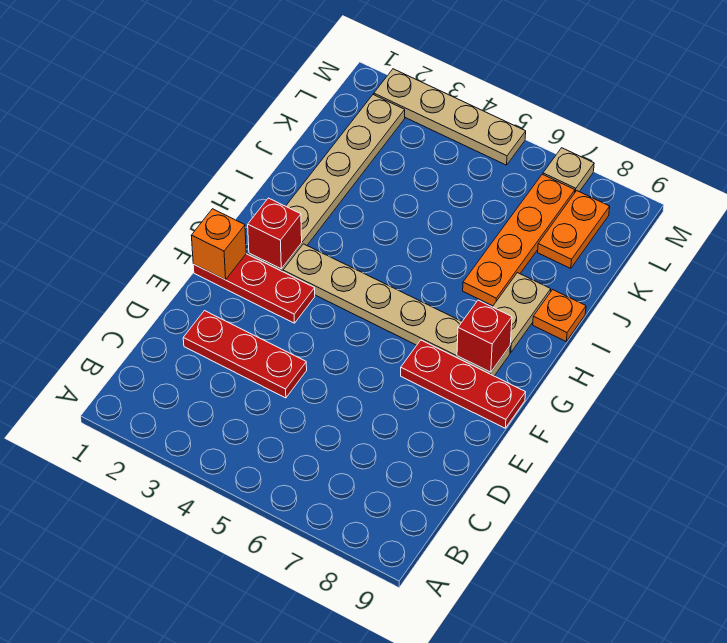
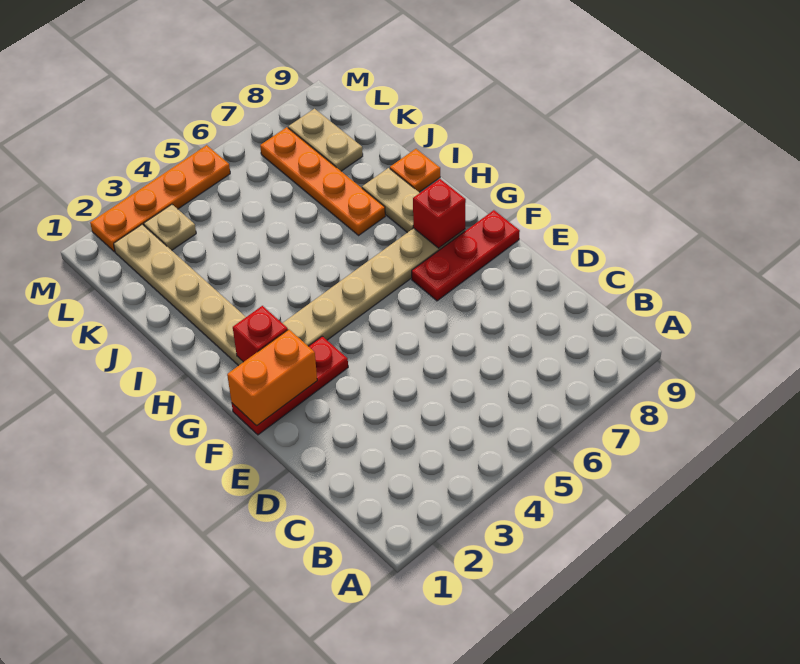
red plate D2:D4 level 1 -> none
orange brick F1 level 2 -> orange brick F1:F2 level 2
orange plate K8:L8 level 1 -> tan plate K8:L8 level 1
tan plate M2:M5 level 1 -> orange plate M2:M5 level 1
tan plate M7 level 1 -> tan plate L3 level 1

